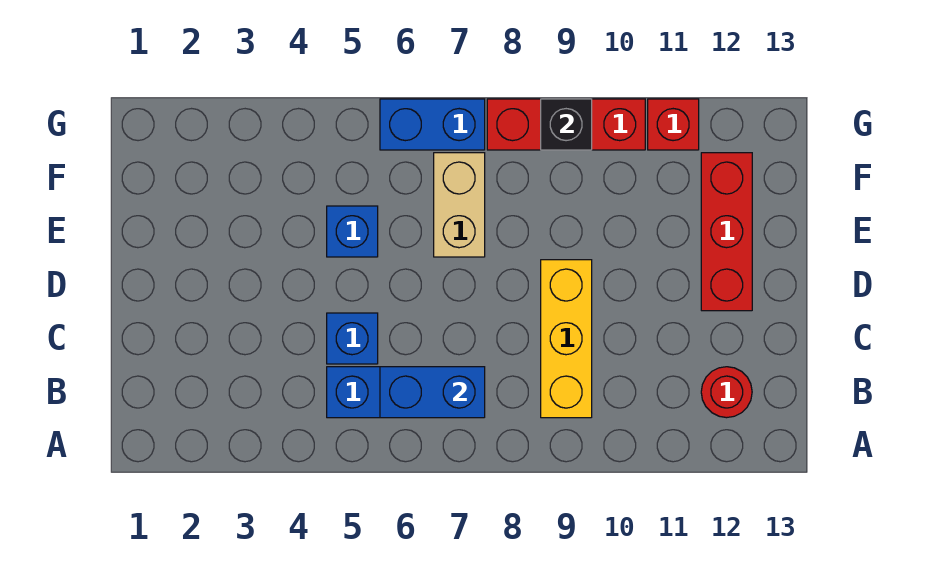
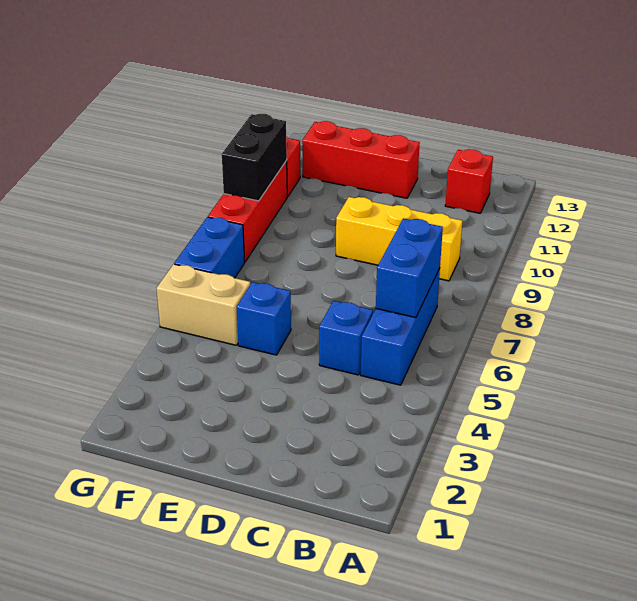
red round brick B12 level 1 -> red brick B12 level 1
tan brick E7:F7 level 1 -> tan brick F5:G5 level 1
black brick G9 level 2 -> black brick G9:G10 level 2

